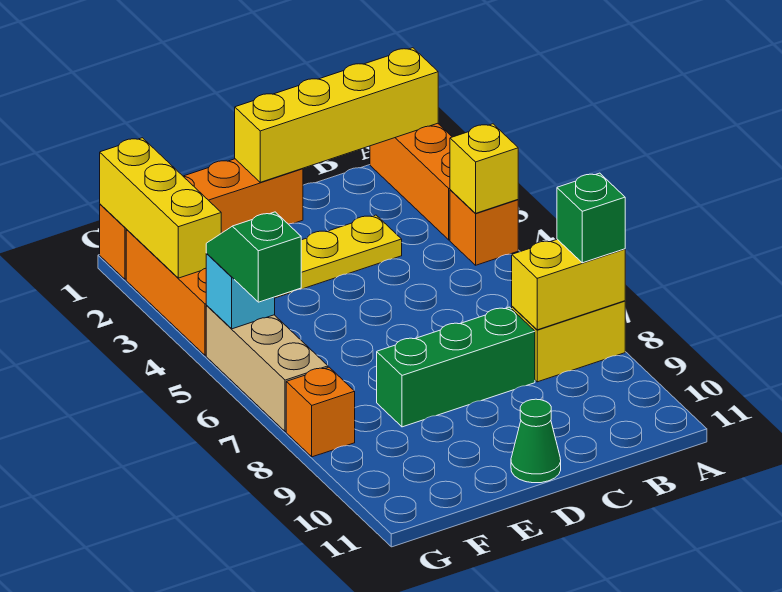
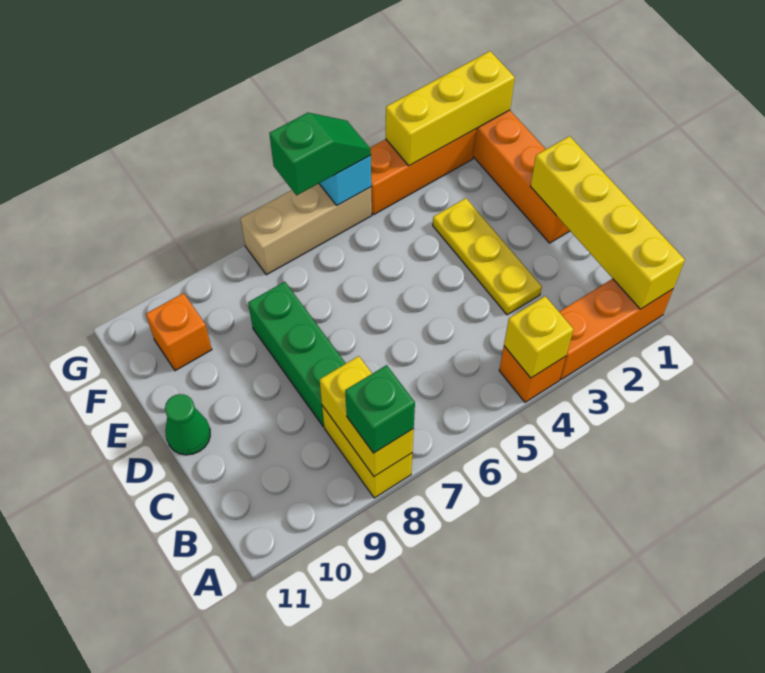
orange brick G8 level 1 -> orange brick F10 level 1

